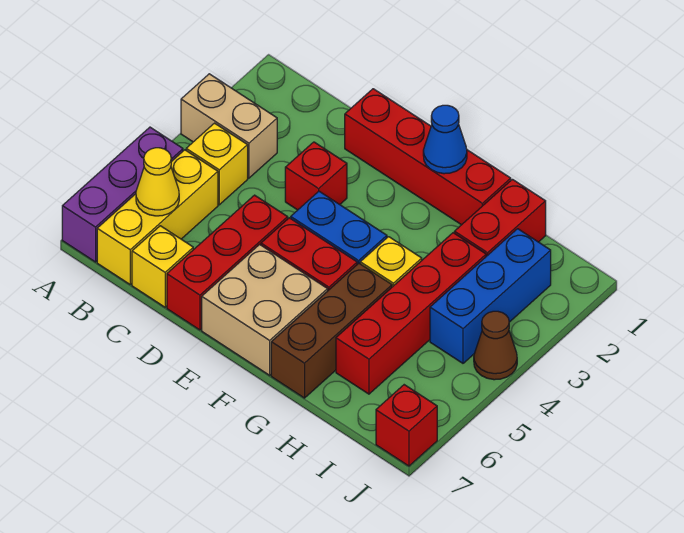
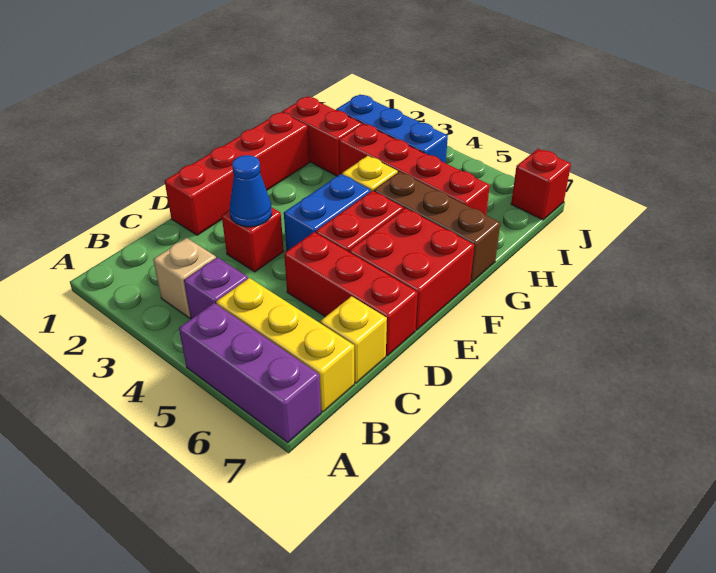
tan brick A3:B3 level 1 -> tan brick B3 level 1
yellow brick B4 level 1 -> purple brick B4 level 1
yellow cone B6 level 2 -> none
tan brick E6:F7 level 1 -> red brick E6:F7 level 1
blue cone F1 level 2 -> blue cone D3 level 2
brown cone J4 level 1 -> none

